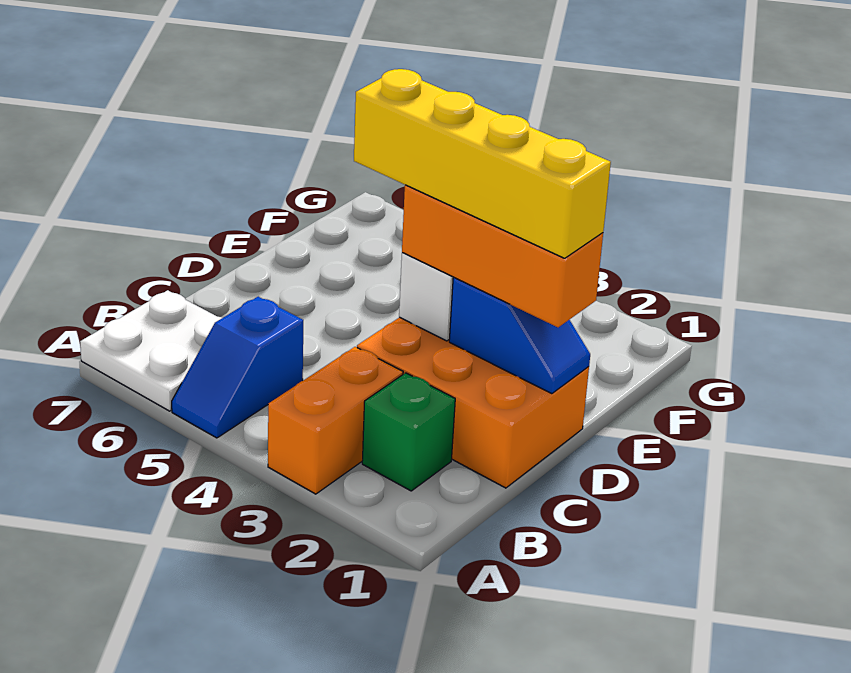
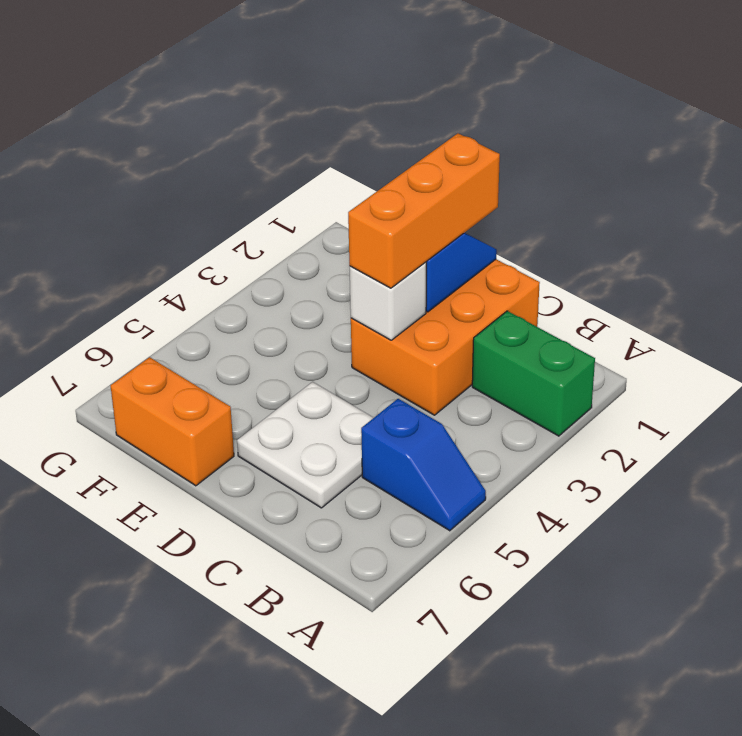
orange brick A3:B3 level 1 -> orange brick E7:F7 level 1
white plate A6:B7 level 1 -> white plate C5:D6 level 1
green brick B2 level 1 -> green brick A2:B2 level 1
yellow brick D1:D4 level 4 -> none

